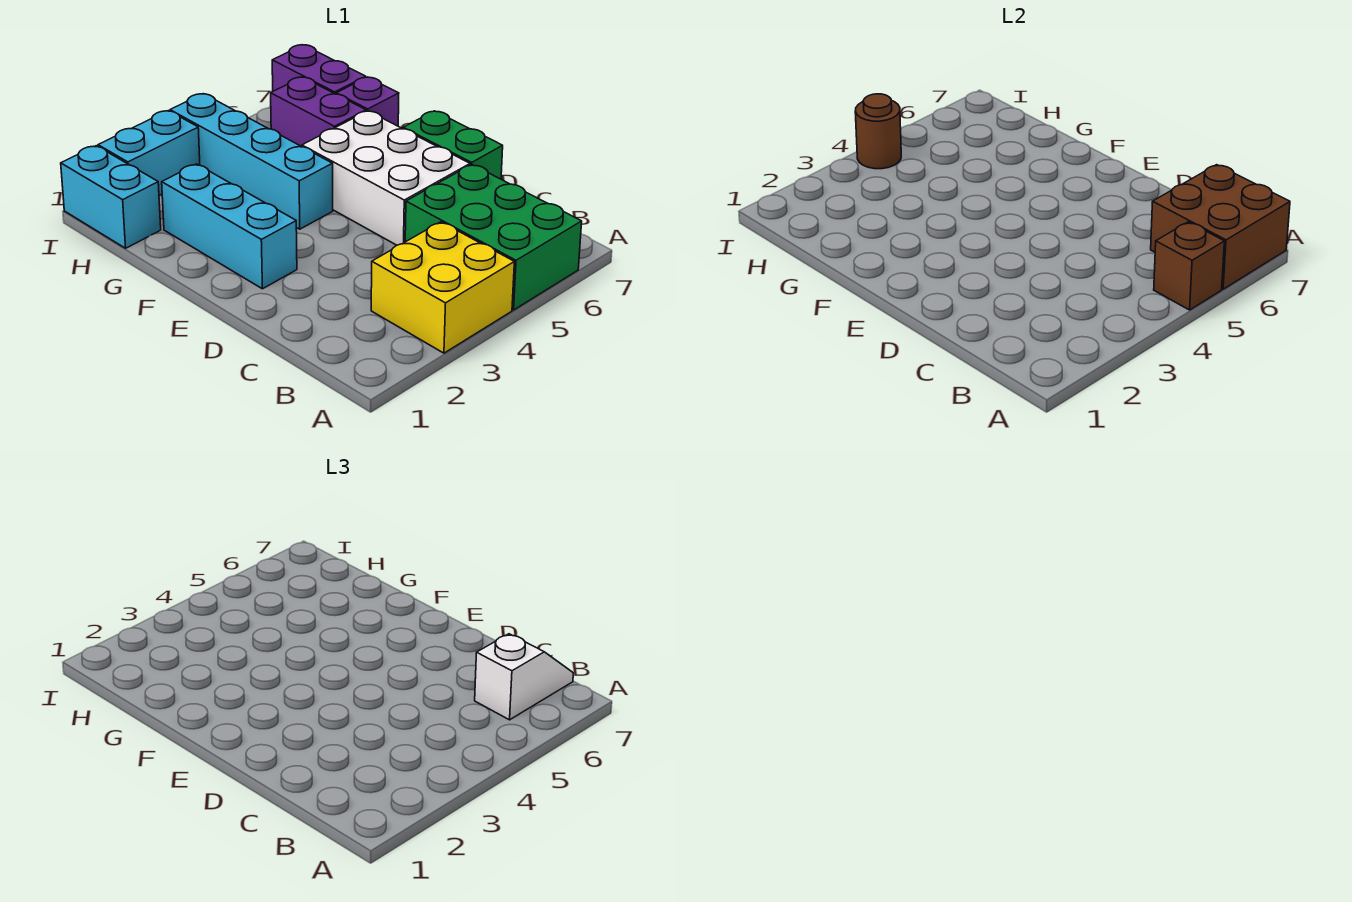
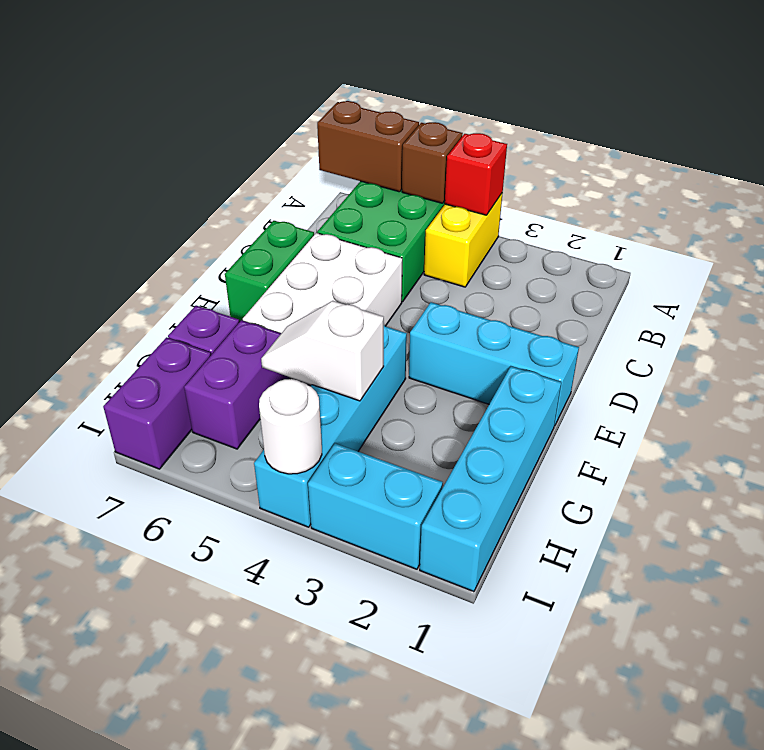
yellow brick A3:B4 level 1 -> yellow brick A4:B4 level 1
none -> red brick A4 level 2
brown brick A6:B7 level 2 -> brown brick A6:A7 level 2
white slope B6:B7 level 3 top 6 -> white slope G4:G5 level 2 top 4
cyan brick E2:G2 level 1 -> cyan brick E1:E3 level 1
cyan brick H1:I1 level 1 -> cyan brick F1:I1 level 1
brown round brick I4 level 2 -> white round brick I4 level 2

